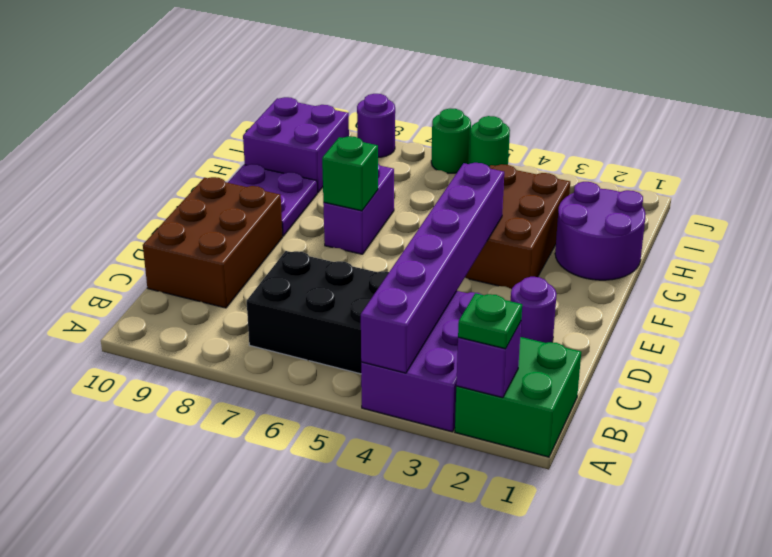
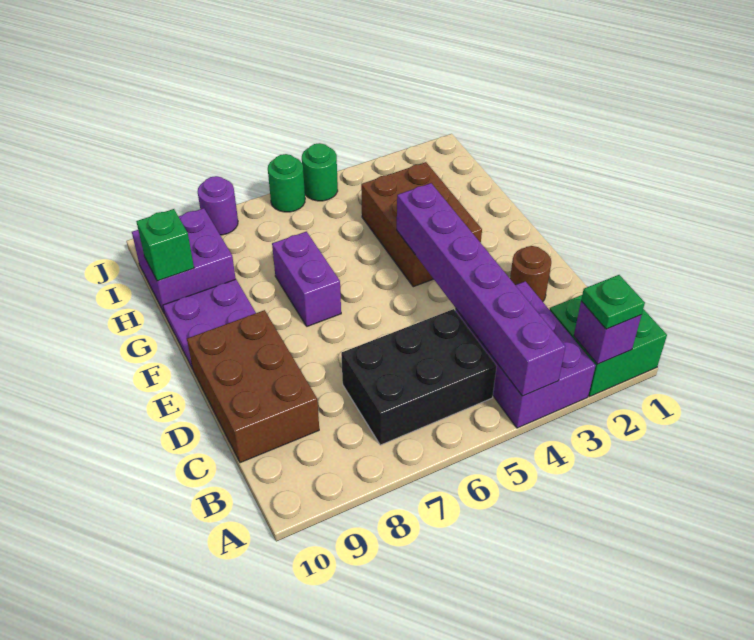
purple round brick D2 level 1 -> brown round brick D2 level 1
green brick F7 level 2 -> green brick H10 level 2
purple round brick G1:H2 level 1 -> none

